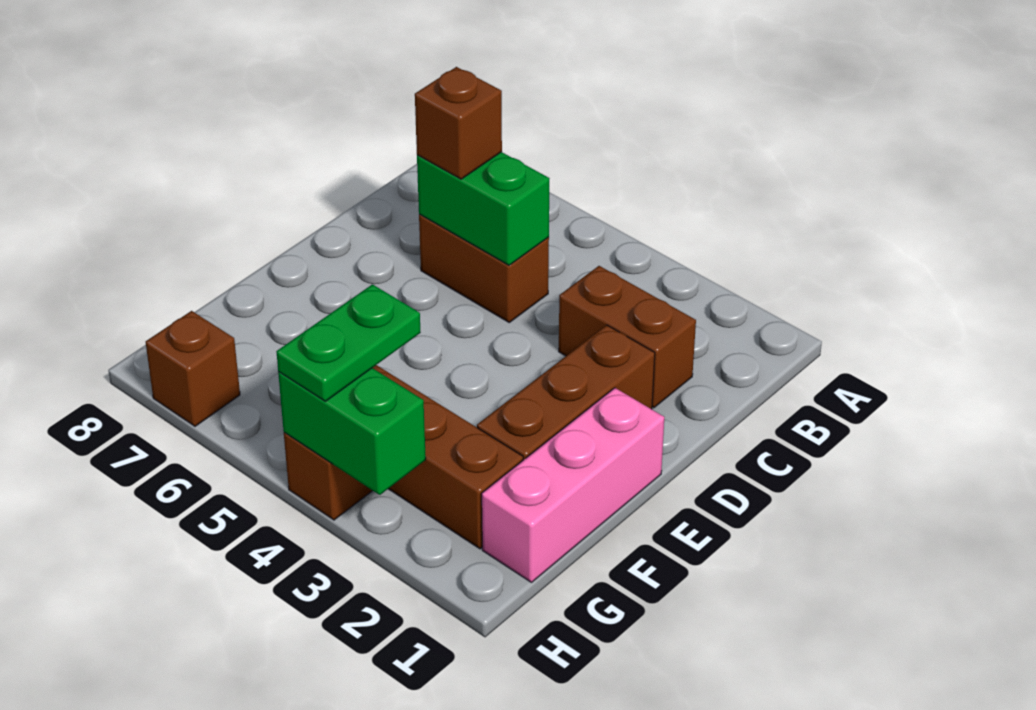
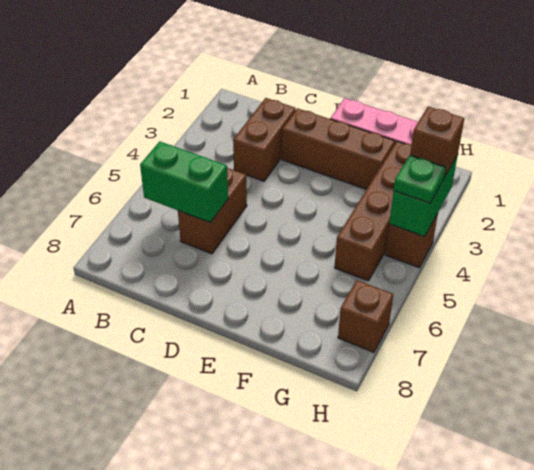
green brick C5:C6 level 2 -> green brick B6:C6 level 2
brown brick C6 level 3 -> brown brick H3 level 3
green plate G4:H4 level 3 -> green plate H4 level 3

